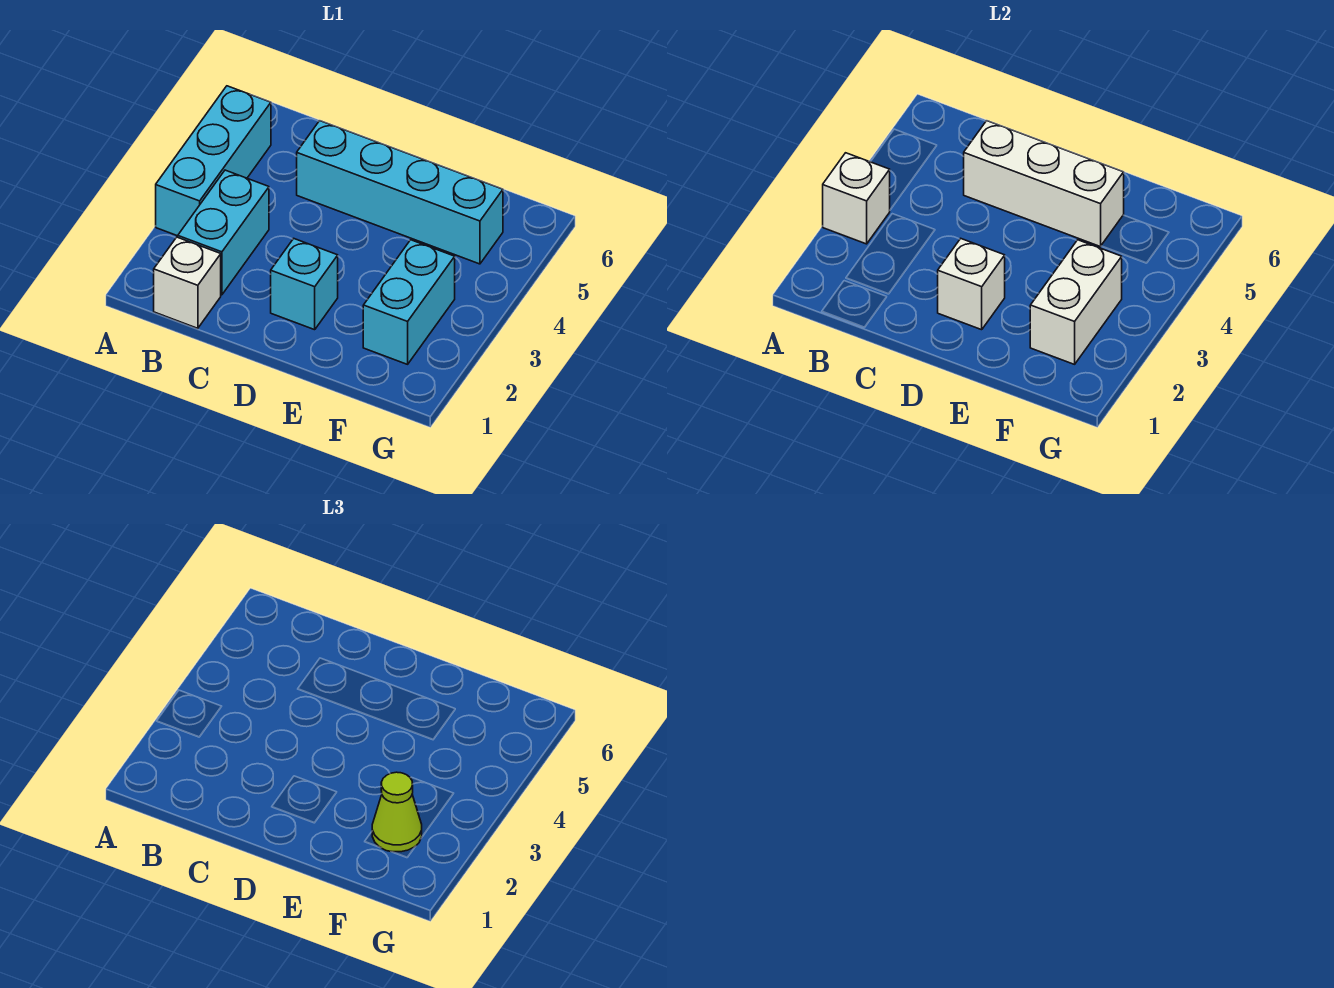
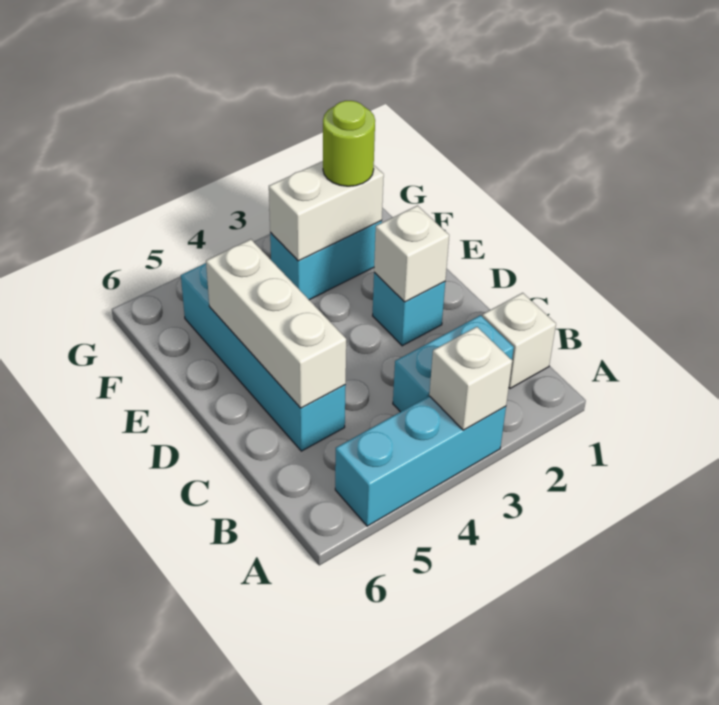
lime cone F2 level 3 -> lime round brick F2 level 3

